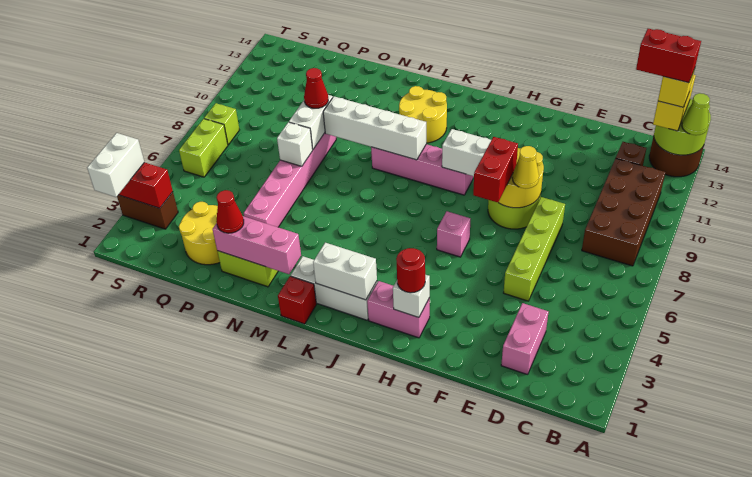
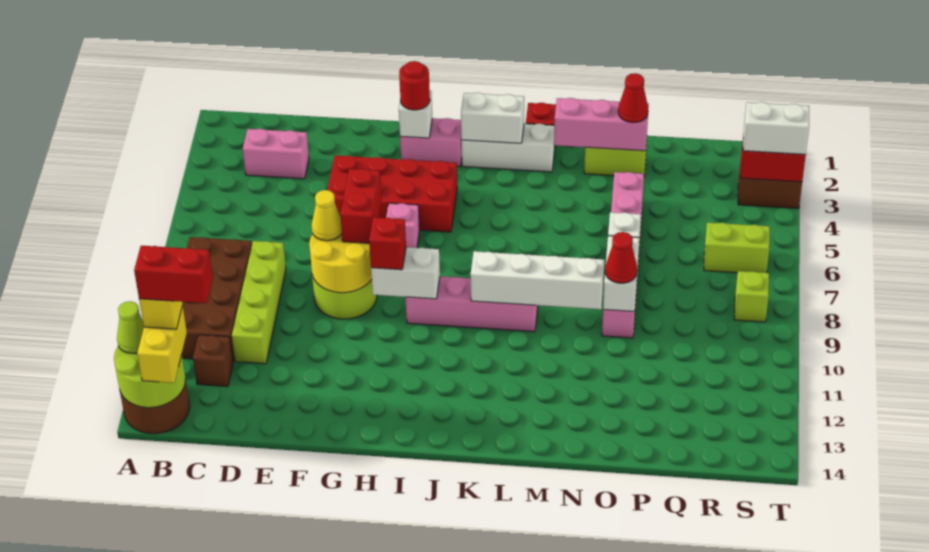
pink brick D2:D3 level 1 -> pink brick C3:D3 level 1
lime brick E5:E8 level 1 -> lime brick D8:D11 level 1
none -> red brick F4:I5 level 1
none -> red brick H9 level 3
yellow round brick K11:L12 level 1 -> none
yellow round brick P2:Q3 level 1 -> none
lime brick S6:S7 level 1 -> lime brick R6:S6 level 1
white brick T2:T3 level 3 -> white brick S3:T3 level 3

